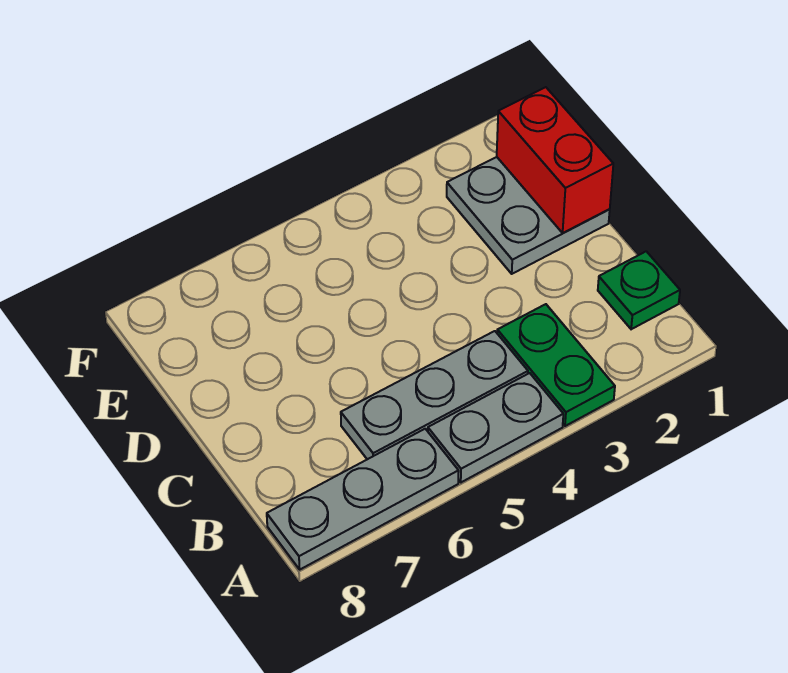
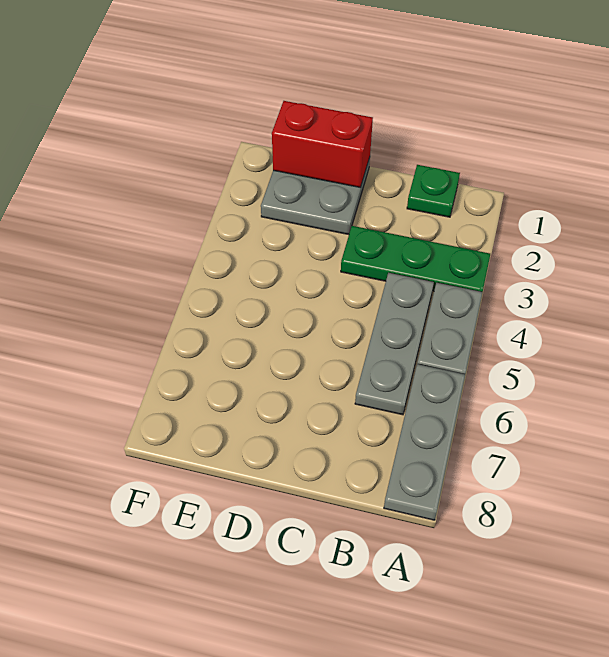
green plate A3:B3 level 1 -> green plate A3:C3 level 1

